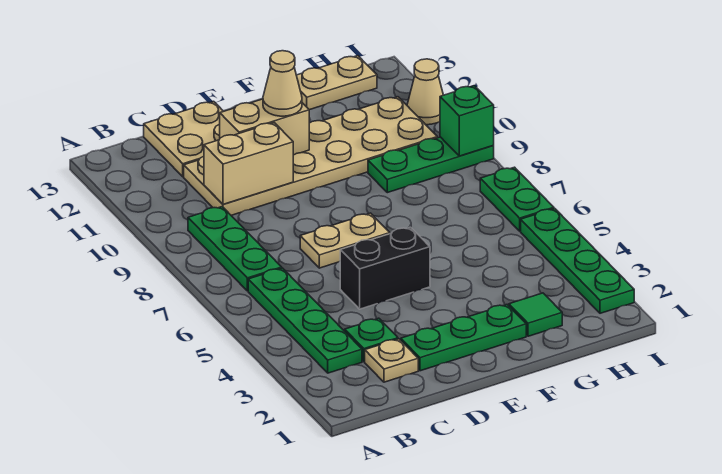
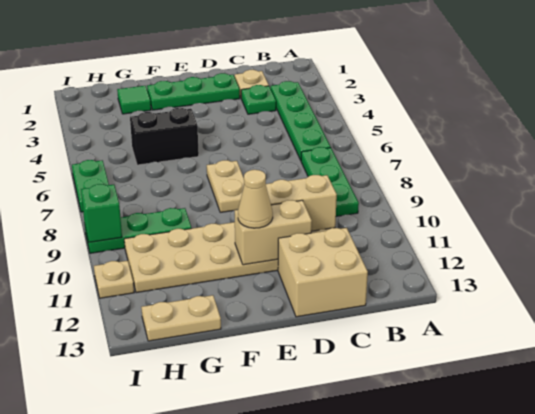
tan plate C12:D13 level 1 -> tan brick C12:D13 level 1
black brick D5:E5 level 1 -> black brick F5:G5 level 1
tan plate D7:E7 level 1 -> tan plate E7:E8 level 1
green plate I2:I5 level 1 -> none
tan cone I11 level 1 -> tan plate I11 level 1

